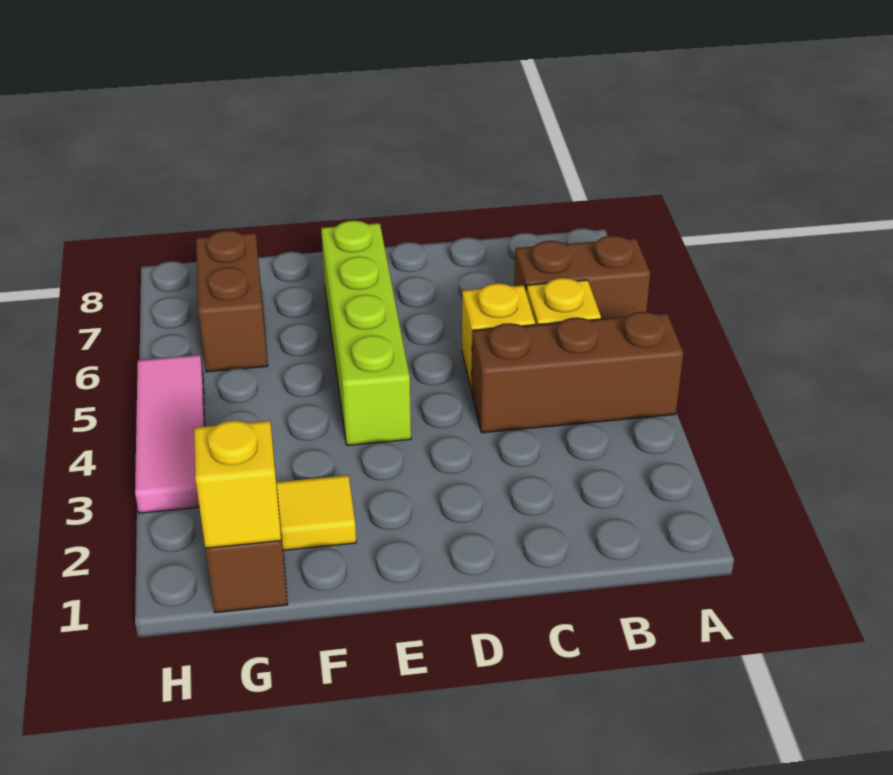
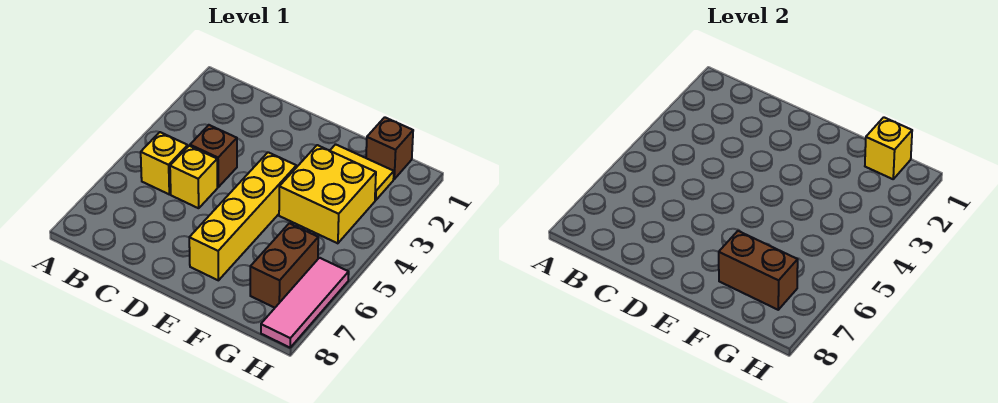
brown brick A4:C4 level 1 -> brown brick C4 level 1
brown brick A6:B6 level 1 -> brown brick F7:G7 level 2
lime brick E4:E7 level 1 -> yellow brick E4:E7 level 1
none -> yellow brick F3:G4 level 1
pink tile H3:H5 level 1 -> pink tile H6:H8 level 1

